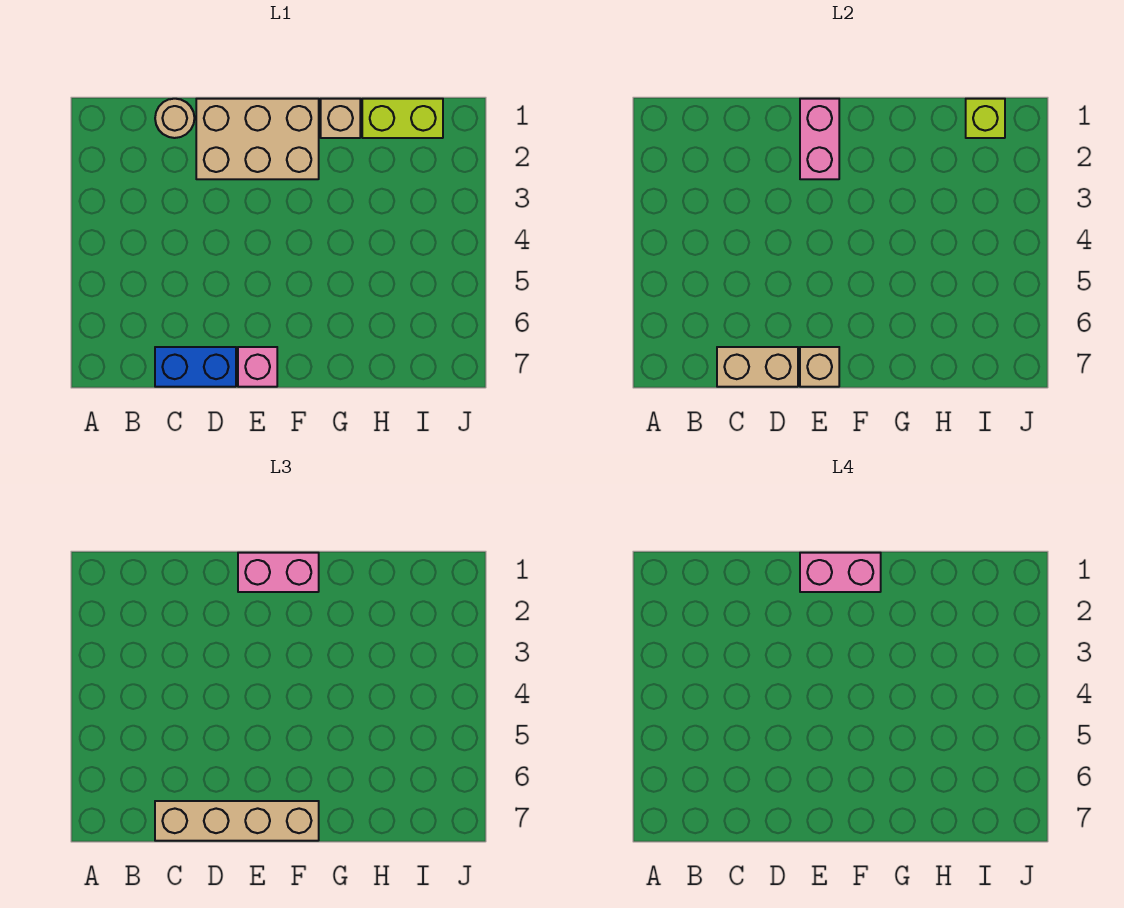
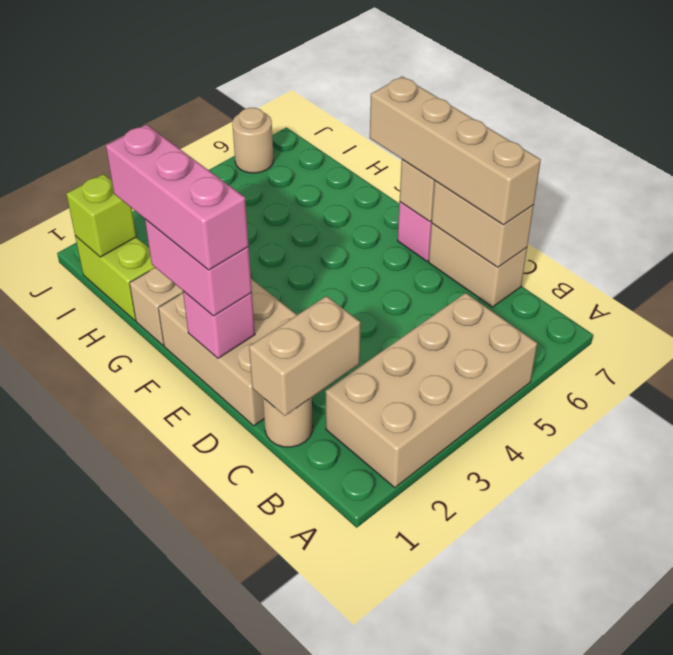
none -> tan brick A2:B5 level 1
none -> tan brick C1:C2 level 2
blue brick C7:D7 level 1 -> tan brick C7:D7 level 1
pink brick E1:E2 level 2 -> pink brick E1 level 2
pink brick E1:F1 level 4 -> pink brick E1:G1 level 4
none -> tan round brick J6 level 1

